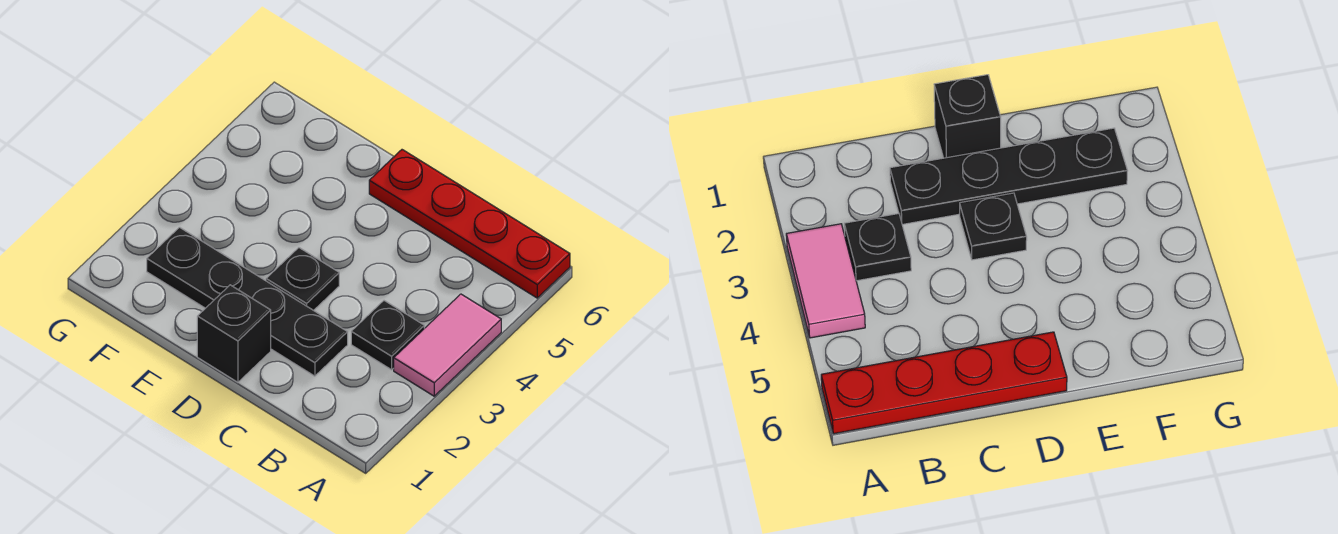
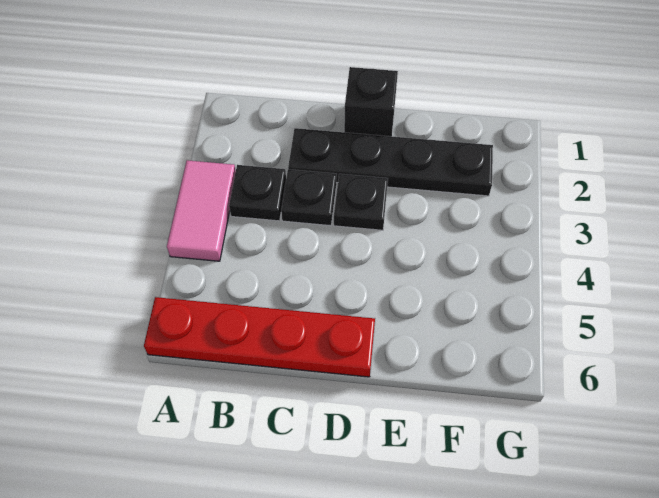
none -> black plate C3 level 1

